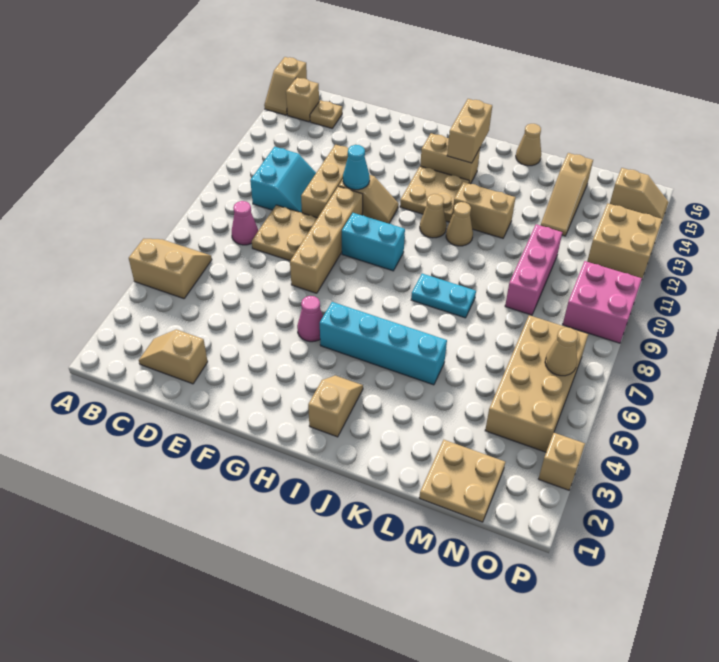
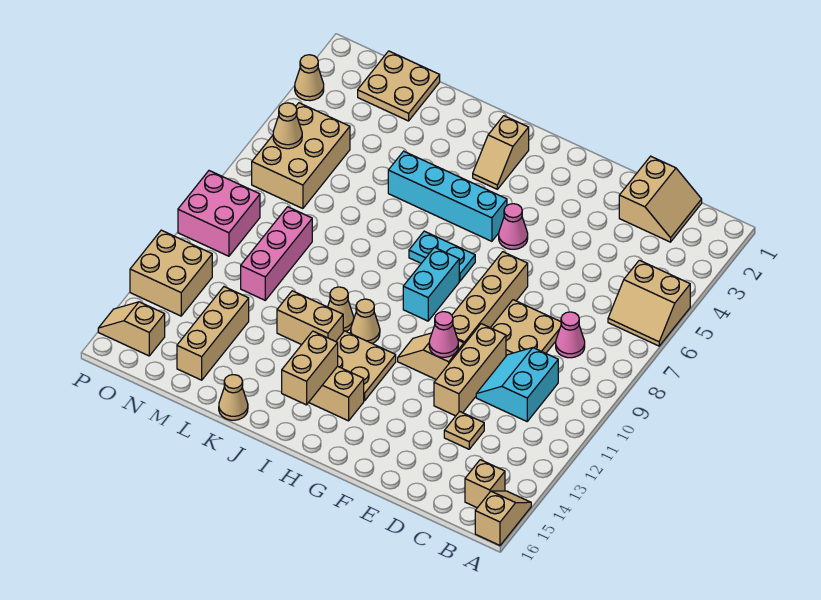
tan slope C2:D2 level 1 top D -> tan slope C1:D2 level 1 top D
tan plate C15 level 1 -> tan plate D13 level 1
cyan cone F11 level 2 -> pink cone F11 level 2
cyan brick G9:H9 level 1 -> cyan brick H8:H9 level 1
cyan plate J8:K8 level 1 -> cyan plate H7:I7 level 1
tan slope M13:M15 level 1 top 15 -> tan brick M13:M15 level 1
tan brick N4:O7 level 1 -> tan brick N5:O7 level 1
tan brick P3 level 1 -> tan cone P3 level 1

